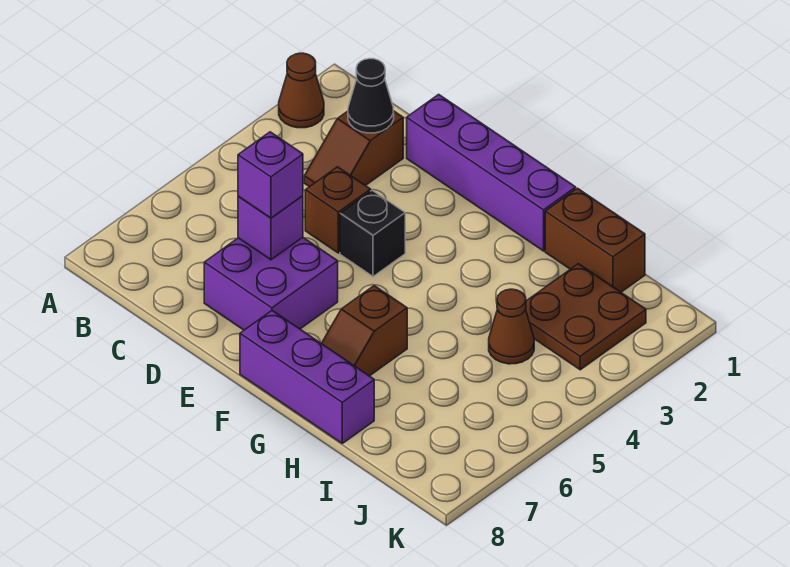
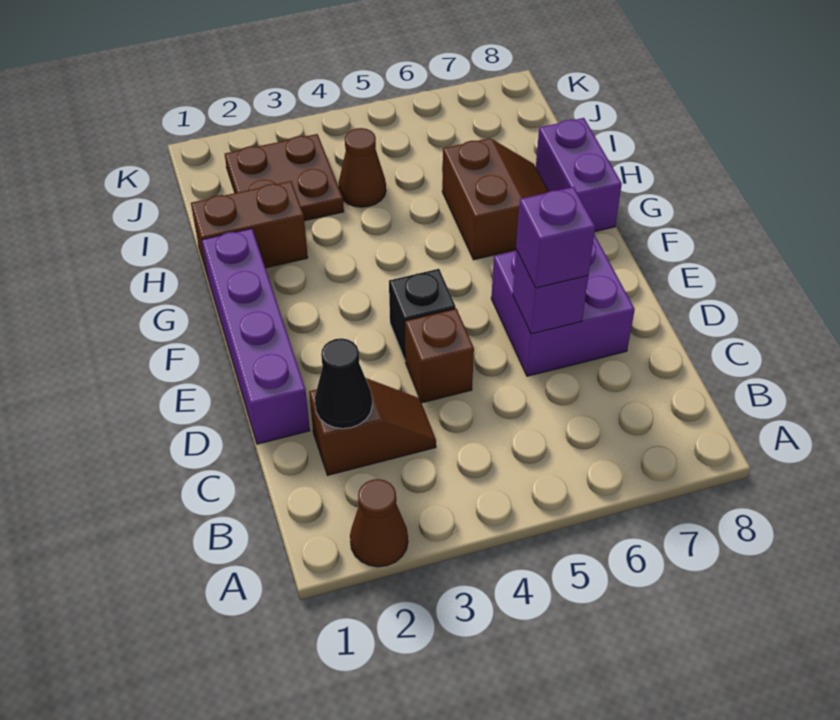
purple brick F8:H8 level 1 -> purple brick G8:H8 level 1
brown slope G6:G7 level 1 top 6 -> brown slope G6:H7 level 1 top 6
brown brick H1:I1 level 1 -> brown brick H1:H2 level 1

